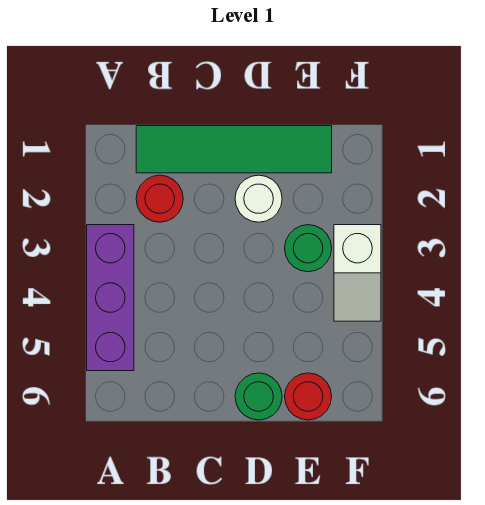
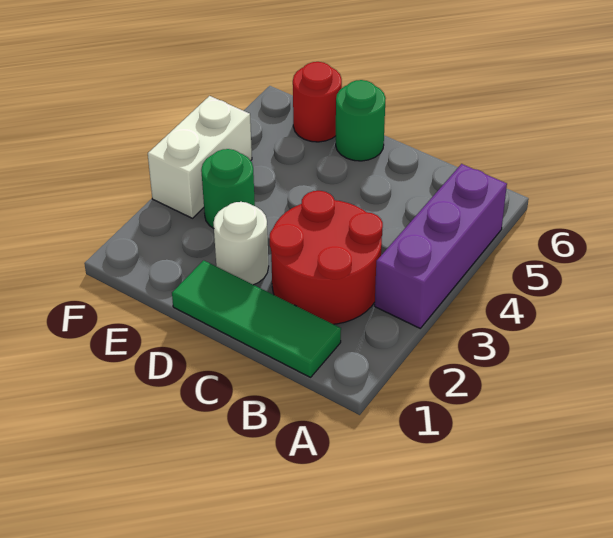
green tile B1:E1 level 1 -> green tile B1:D1 level 1
red round brick B2 level 1 -> red round brick B2:C3 level 1
white slope F3:F4 level 1 top 3 -> white brick F3:F4 level 1

